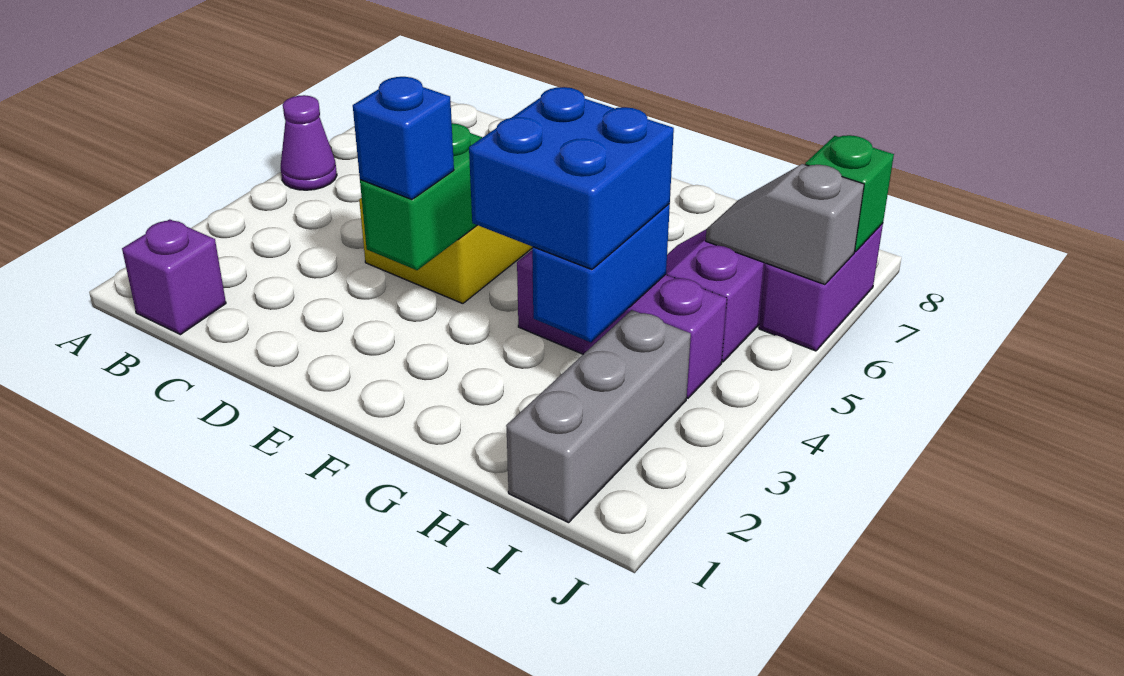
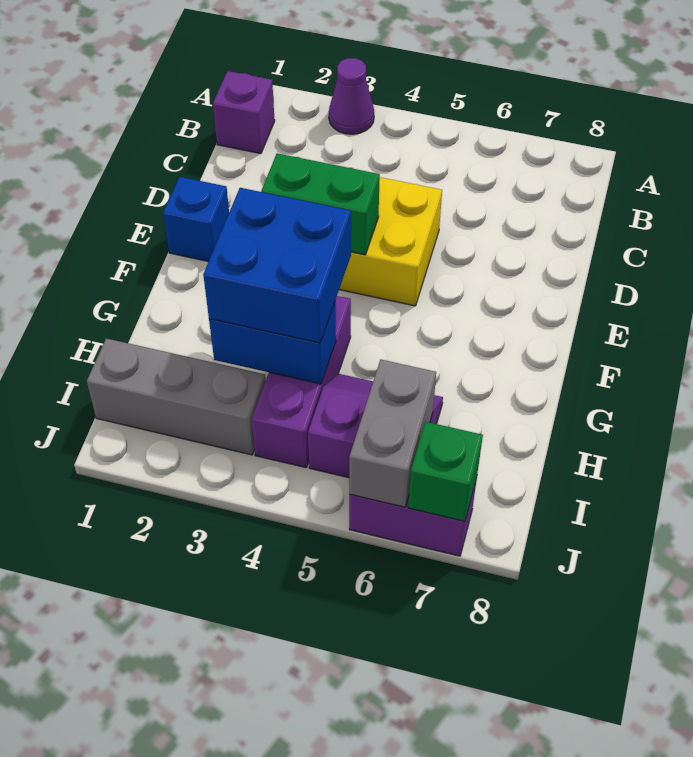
purple cone A5 level 1 -> purple cone A3 level 1
blue brick E3 level 3 -> blue brick E1 level 1
grey slope I6:J6 level 2 top J -> grey brick I6:J6 level 2

